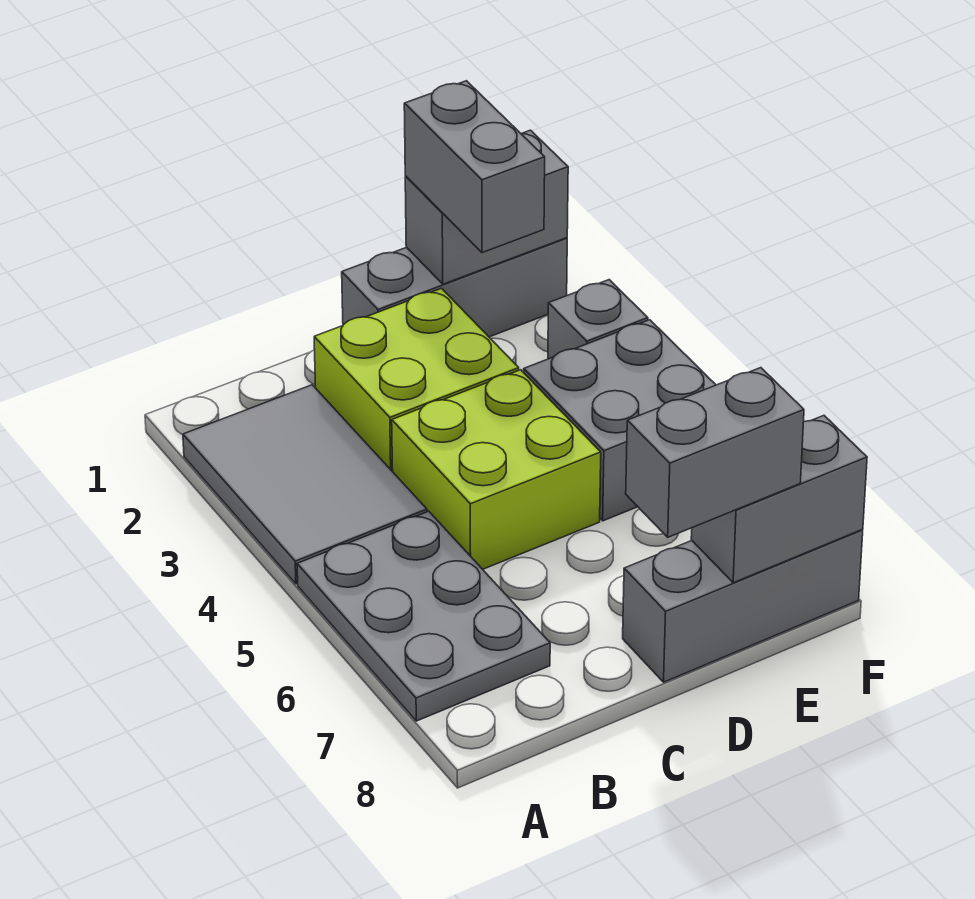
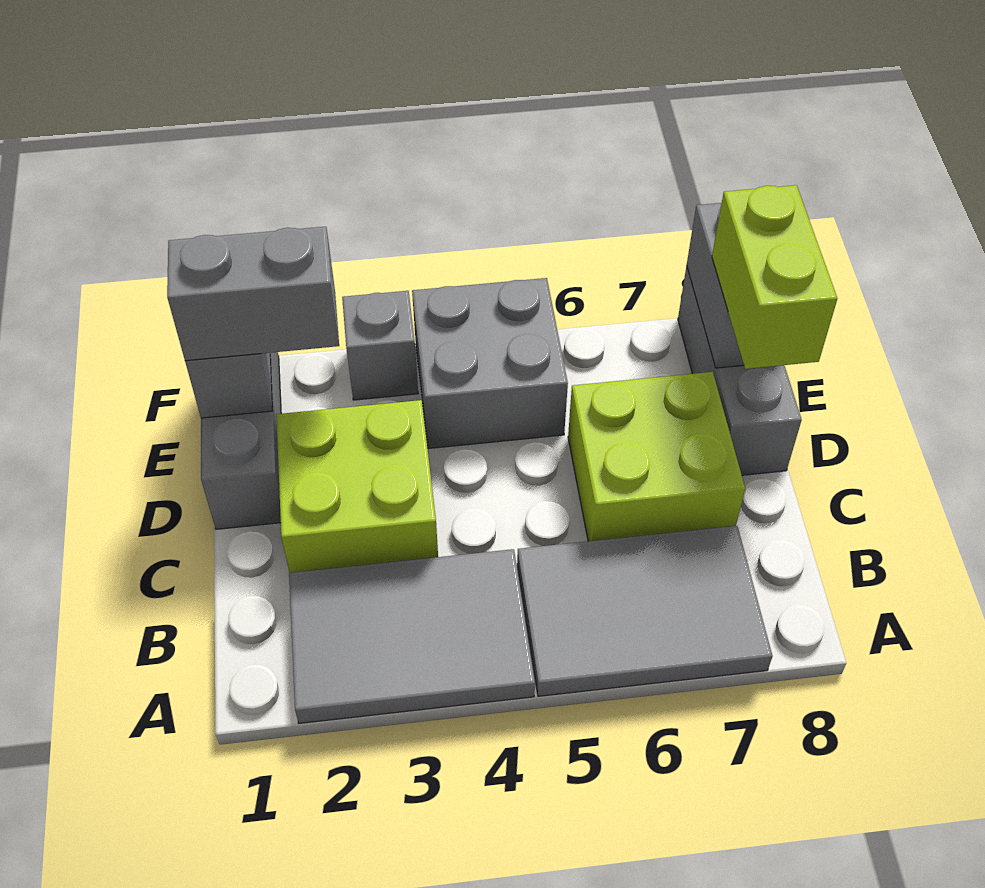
grey plate A5:B7 level 1 -> grey tile A5:B7 level 1
lime brick C4:D5 level 1 -> lime brick C6:D7 level 1
grey brick D8:E8 level 3 -> lime brick D8:E8 level 3

